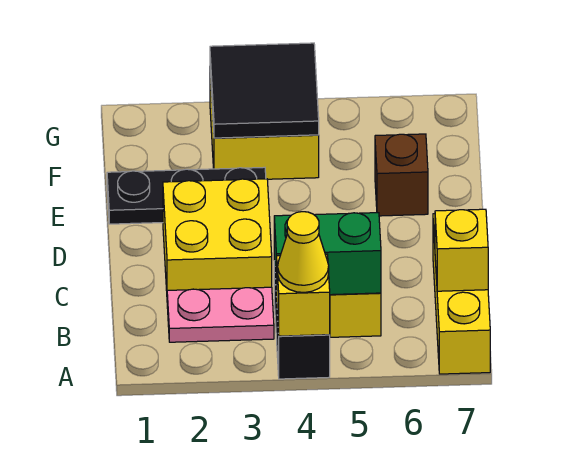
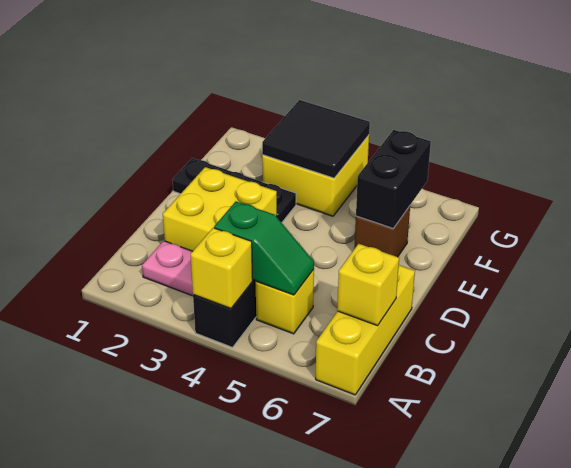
yellow cone A4 level 3 -> none
green brick B4:B5 level 2 -> green slope B4:B5 level 2 top 4
none -> black brick E6:F6 level 2

